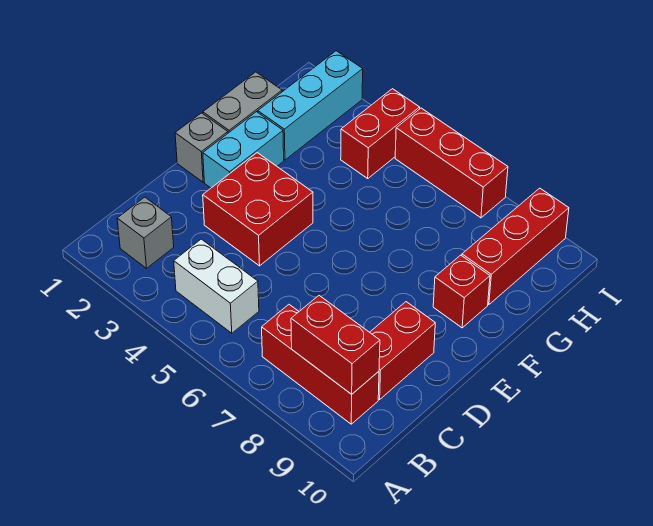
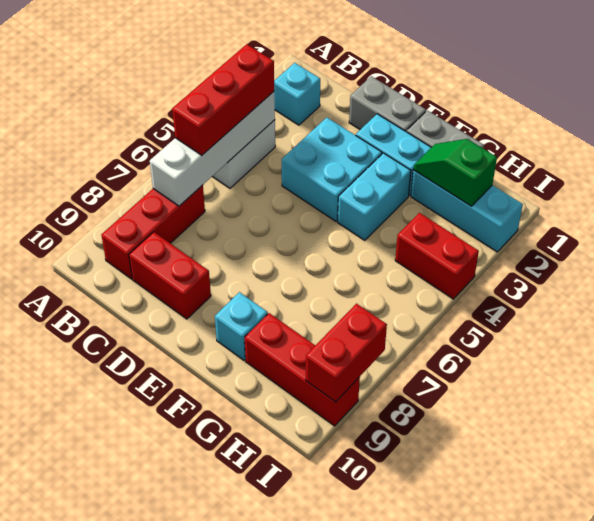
grey brick B2 level 1 -> cyan brick B2 level 1
none -> white brick B4:B7 level 2
red brick B8:B9 level 2 -> red brick I8:I9 level 2
red brick D3:E4 level 1 -> cyan brick D3:E4 level 1
grey brick E1 level 1 -> grey brick D1:E1 level 1
none -> cyan brick F3:F4 level 1
red brick F9 level 1 -> cyan brick F9 level 1
none -> green slope G2:H2 level 2 top H
red brick I5:I7 level 1 -> red brick B4:B6 level 3

